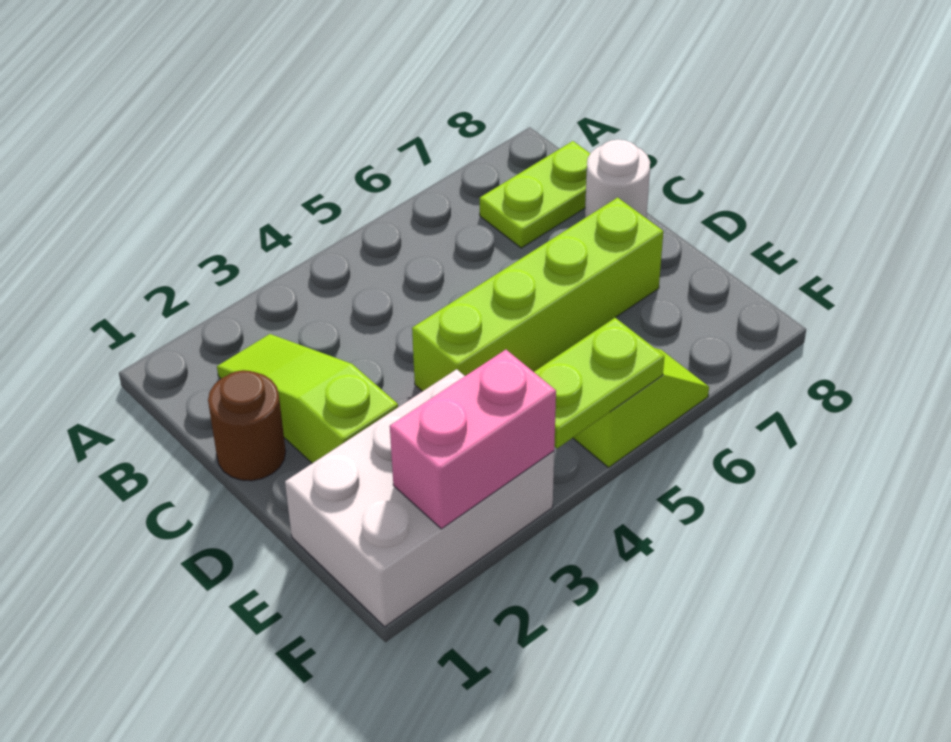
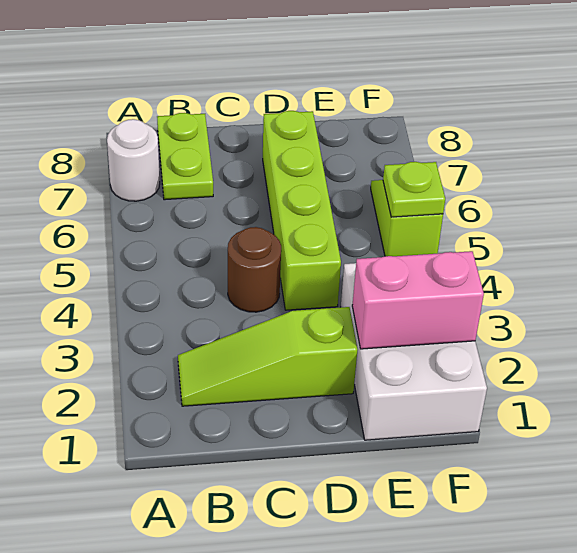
brown round brick C1 level 1 -> brown round brick C4 level 1
white round brick C8 level 1 -> white round brick A7 level 1
pink brick F2:F3 level 2 -> pink brick E2:F2 level 2
lime plate F4:F5 level 2 -> lime plate F5 level 2

